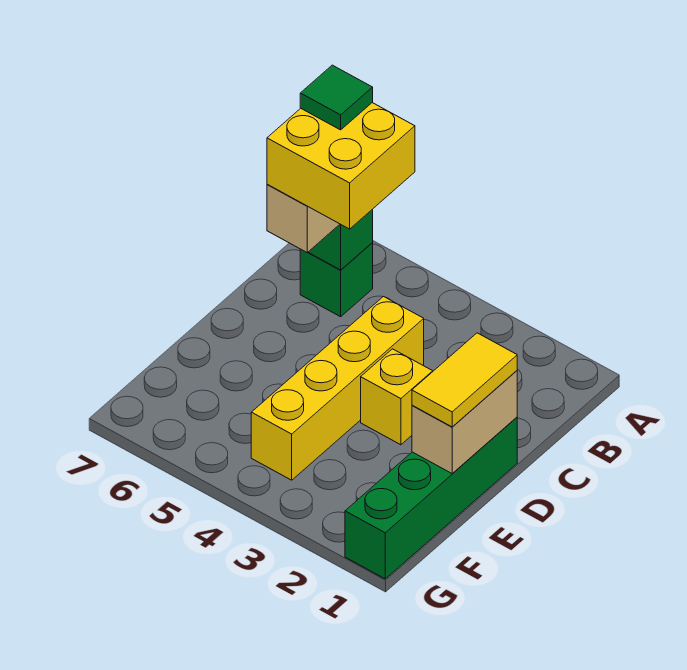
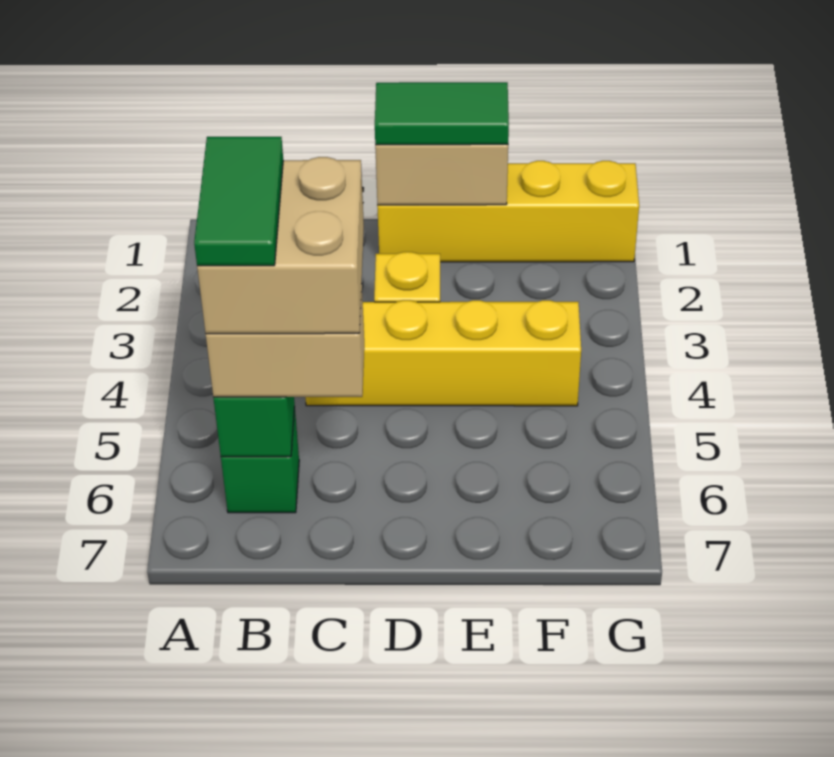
yellow brick B5:C6 level 4 -> tan brick B5:C6 level 4
green tile B6 level 5 -> green tile B5:B6 level 5
green brick D1:G1 level 1 -> yellow brick D1:G1 level 1
yellow tile D1:E1 level 3 -> green tile D1:E1 level 3

